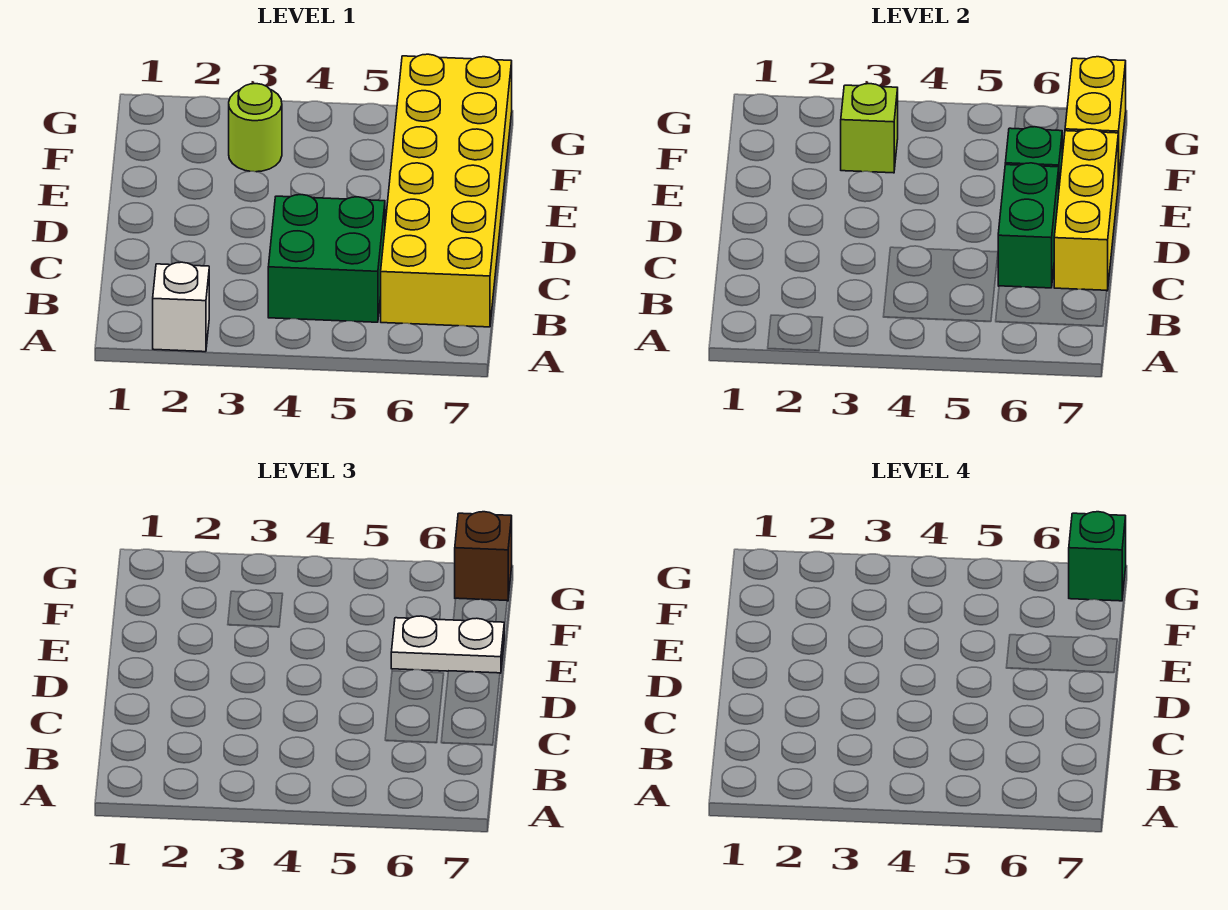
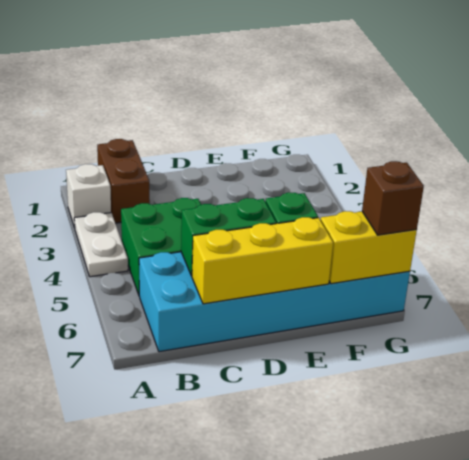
none -> brown brick B1:B2 level 1
yellow brick B6:G7 level 1 -> cyan brick B6:G7 level 1
white plate E6:E7 level 3 -> white plate A3:A4 level 1
lime round brick F3 level 1 -> none
lime brick F3 level 2 -> none
green brick G7 level 4 -> none

